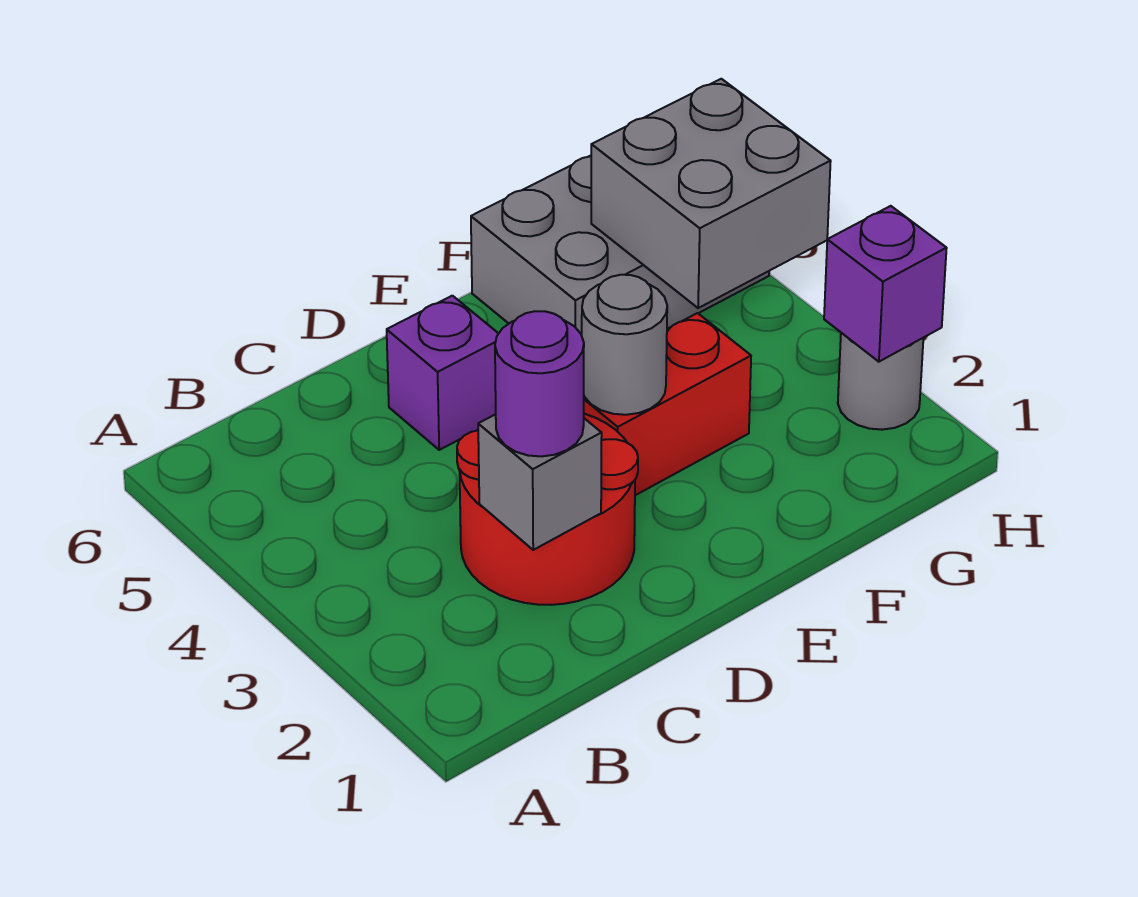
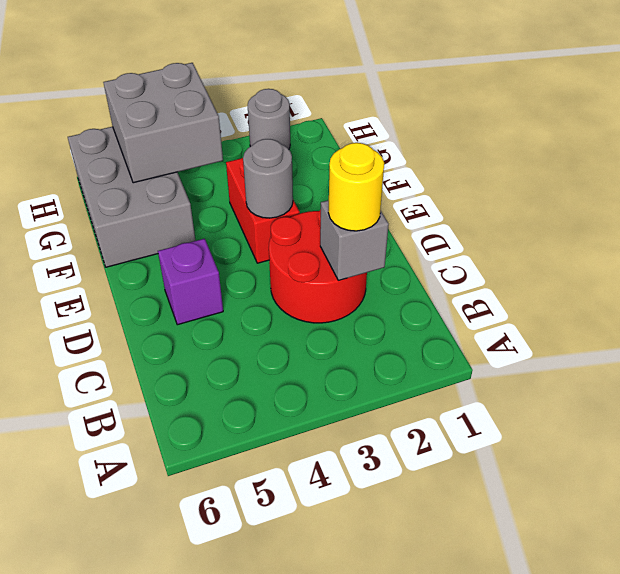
purple round brick C2 level 3 -> yellow round brick C2 level 3
purple brick H2 level 2 -> none

